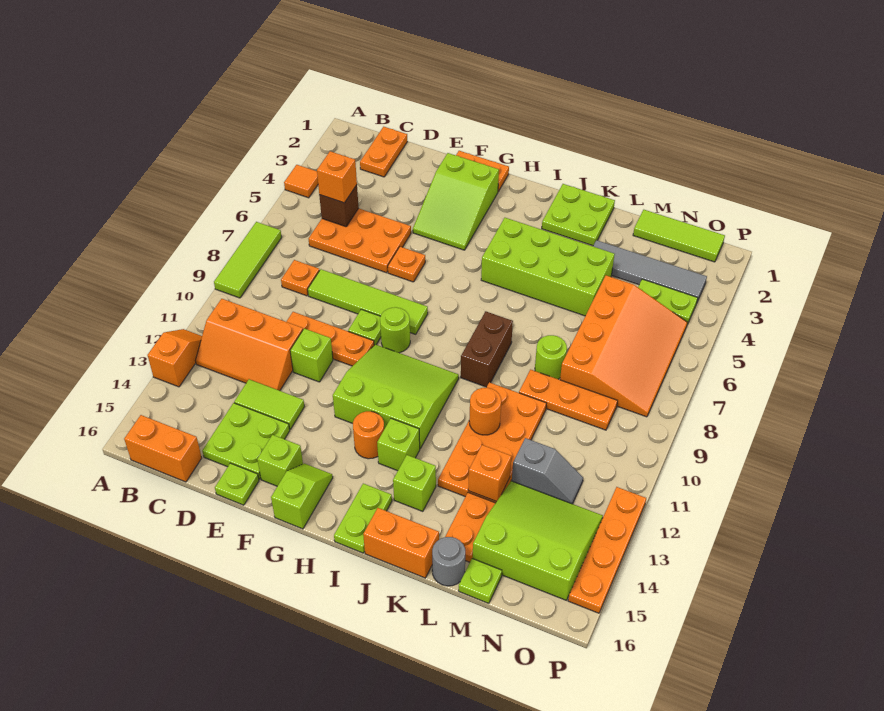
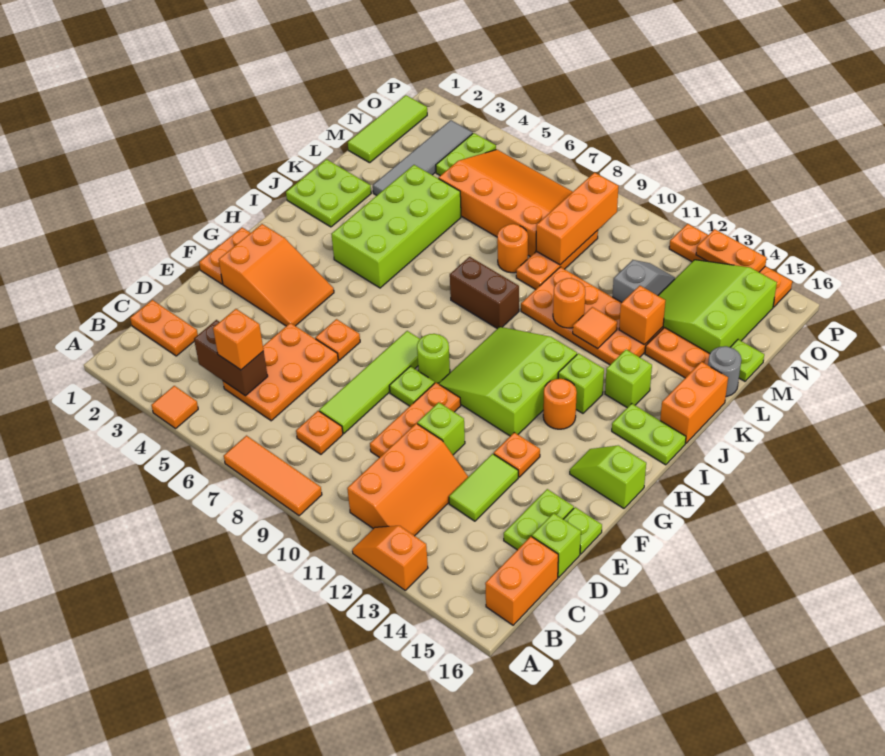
lime tile A7:A9 level 1 -> orange tile A7:A9 level 1
brown brick C5 level 2 -> brown brick C4:C5 level 2
lime plate D14:E15 level 1 -> lime plate D15:E15 level 1
lime slope F2:G4 level 1 top 2 -> orange slope F2:G4 level 1 top 2
none -> orange plate F13 level 1
lime brick F15 level 1 -> lime brick D16 level 1
none -> orange tile K12 level 2
lime round brick L8 level 1 -> orange round brick L8 level 1
none -> orange brick M9:O9 level 2
none -> orange plate P13:P14 level 2

